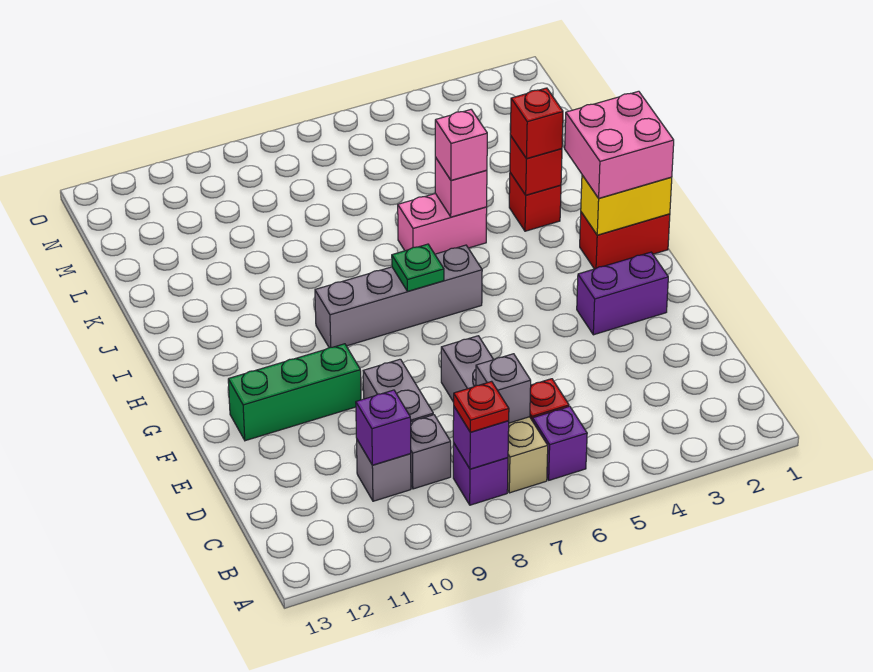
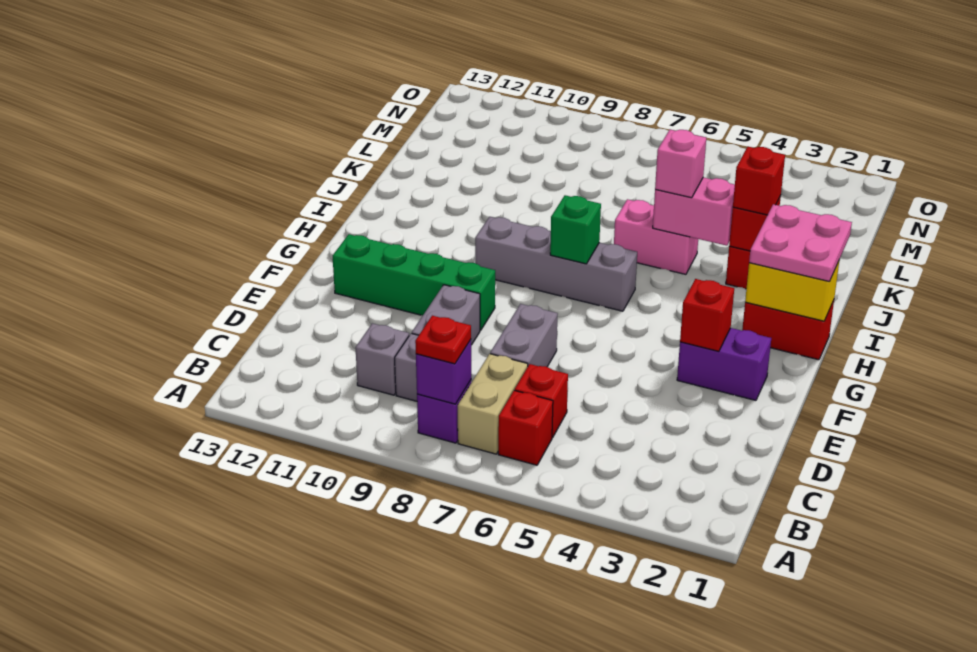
purple brick B6 level 1 -> red brick B6 level 1
grey brick C7 level 2 -> none
purple brick C10 level 2 -> none
none -> red brick F3 level 2
green brick F10:F12 level 1 -> green brick F9:F12 level 1
pink brick H1:I2 level 3 -> pink plate H1:I2 level 3
green plate H7 level 2 -> green brick H7 level 2
pink brick J5 level 2 -> pink brick J4:J5 level 2

